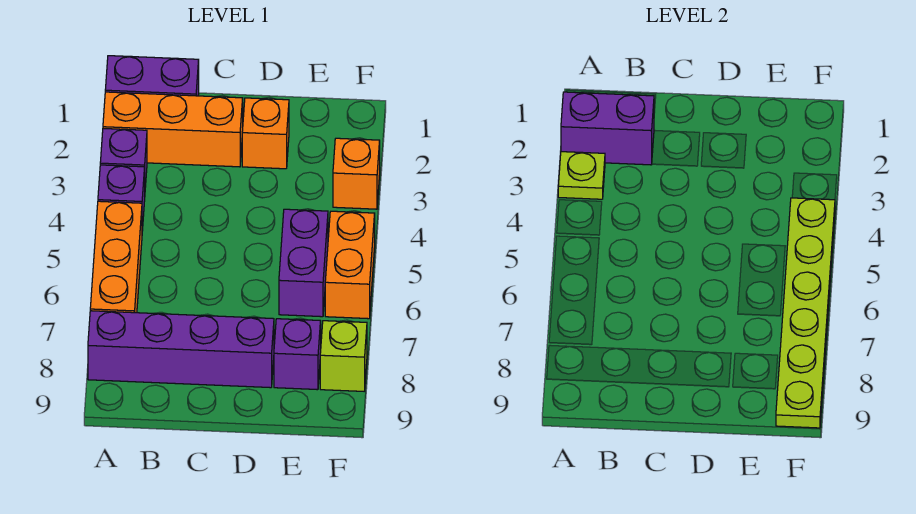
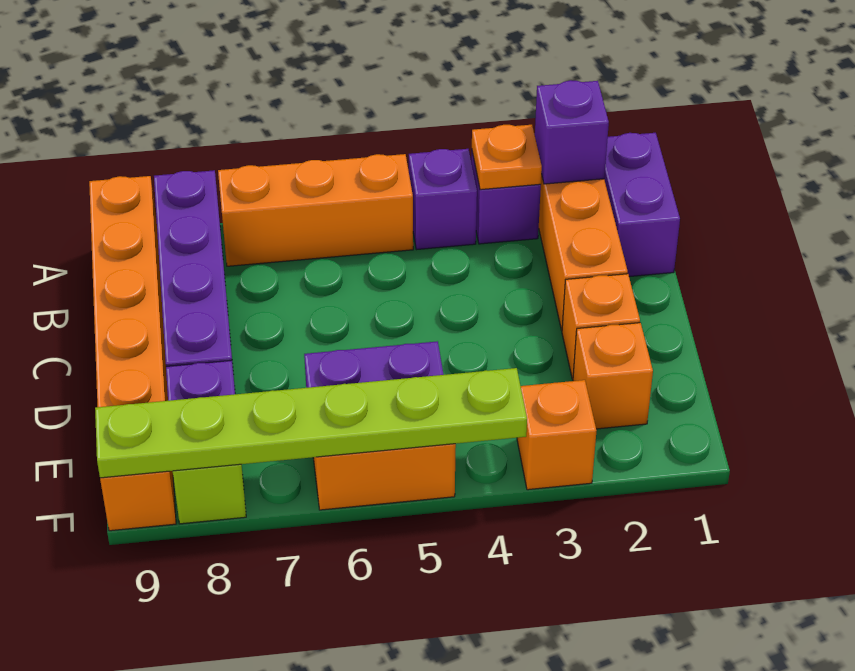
purple brick A2:B2 level 2 -> purple brick A2 level 2
lime plate A3 level 2 -> orange plate A3 level 2
none -> orange brick A9:F9 level 1
none -> orange brick E2 level 1

